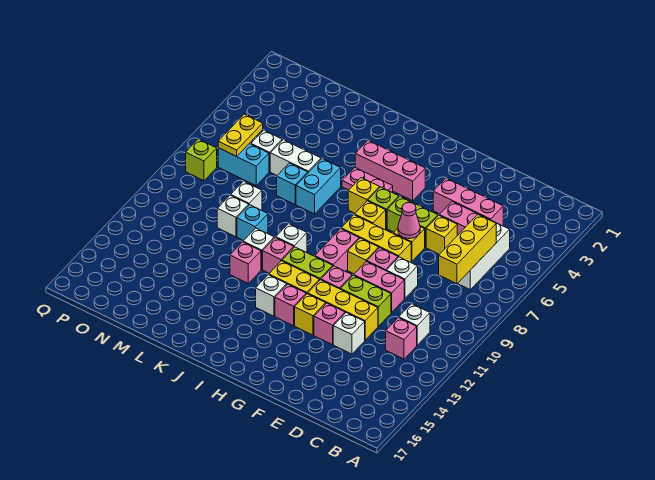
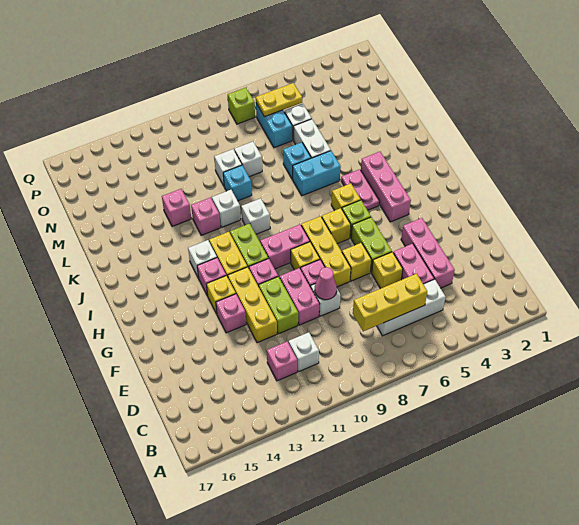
white brick E13 level 1 -> none
pink cone F7 level 2 -> pink cone E9 level 2
pink brick J11 level 1 -> pink brick L13 level 1

